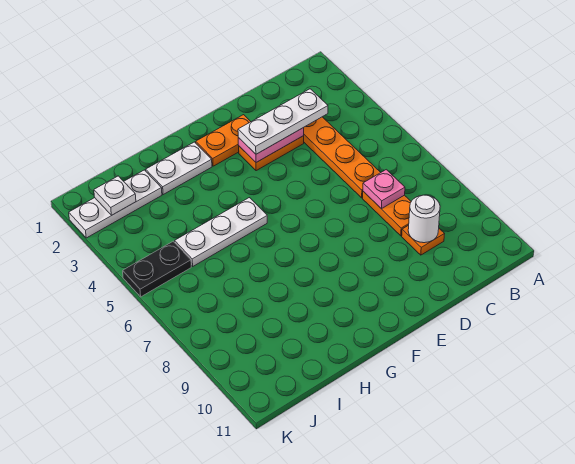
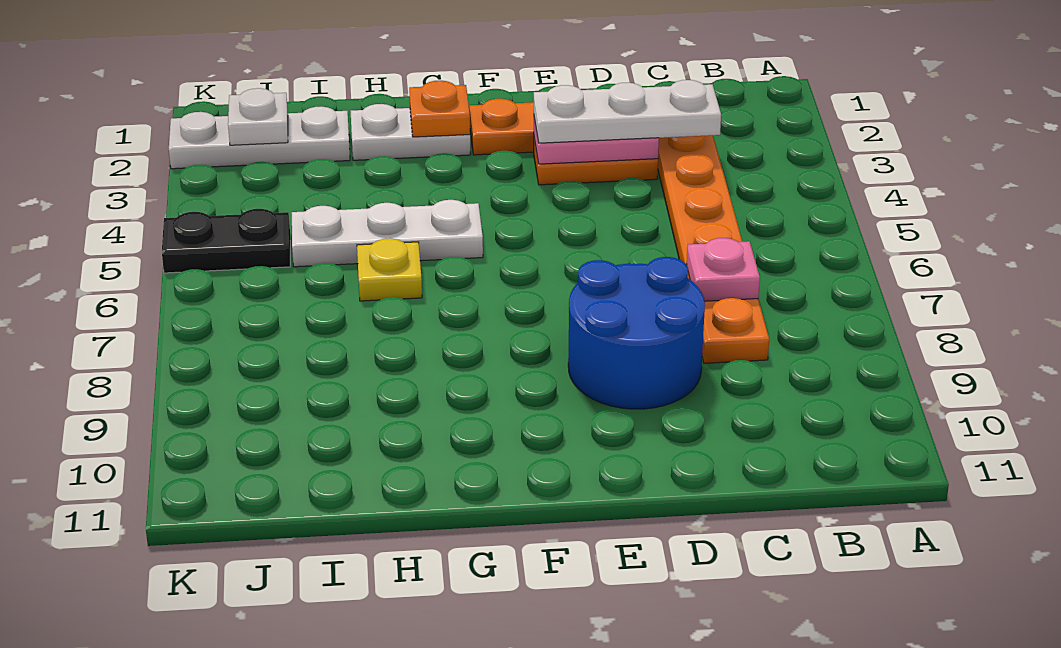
orange plate C9 level 1 -> orange plate G2 level 2
white round brick C9 level 2 -> none
none -> blue round brick D8:E9 level 1
none -> yellow plate H6 level 1

